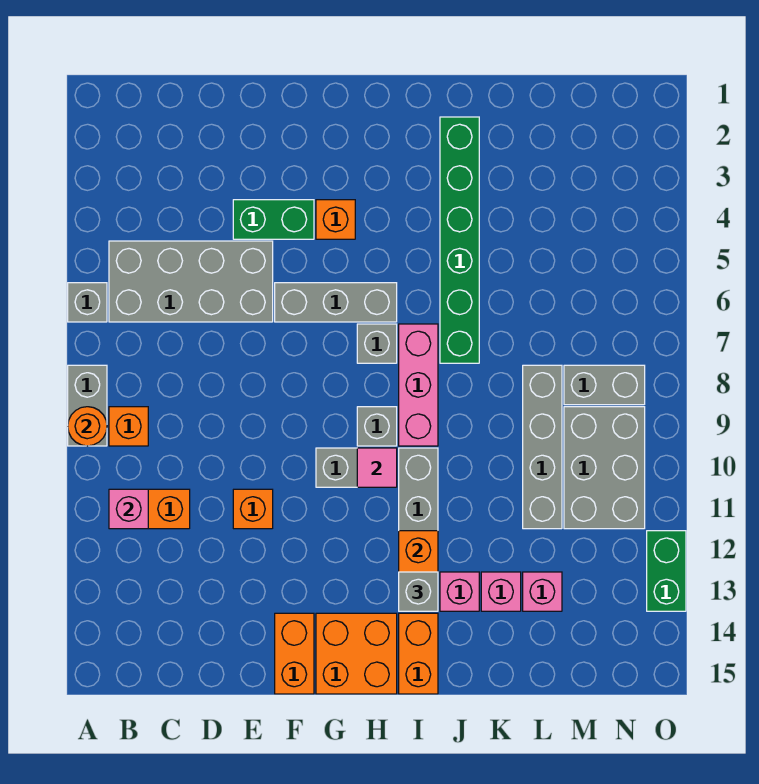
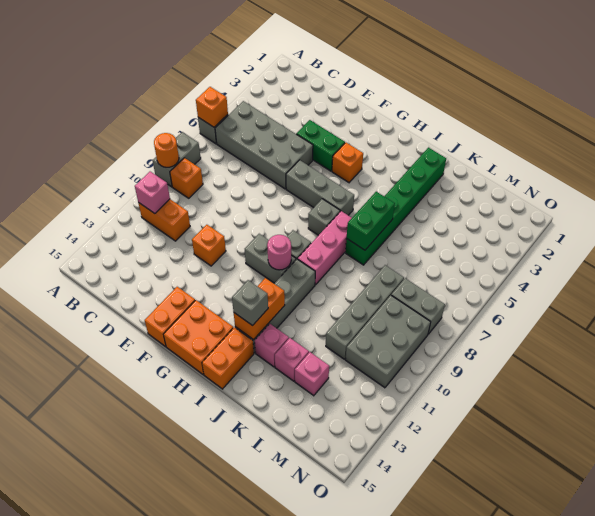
none -> orange brick A6 level 2
pink tile H10 level 2 -> pink round brick H10 level 2
green brick O12:O13 level 1 -> green brick J6:J7 level 2

